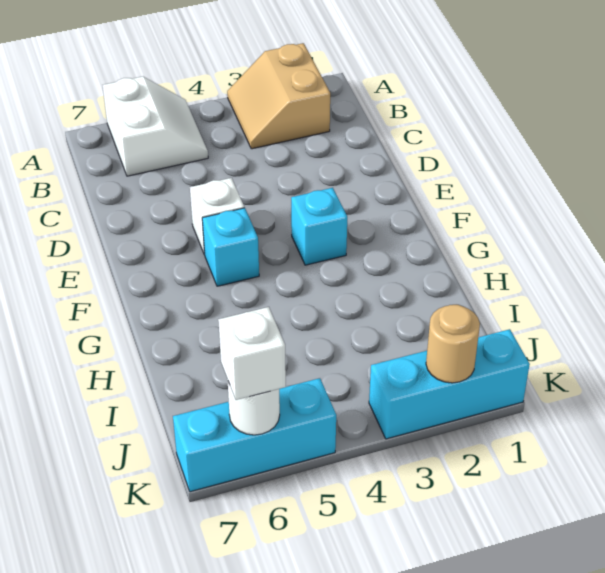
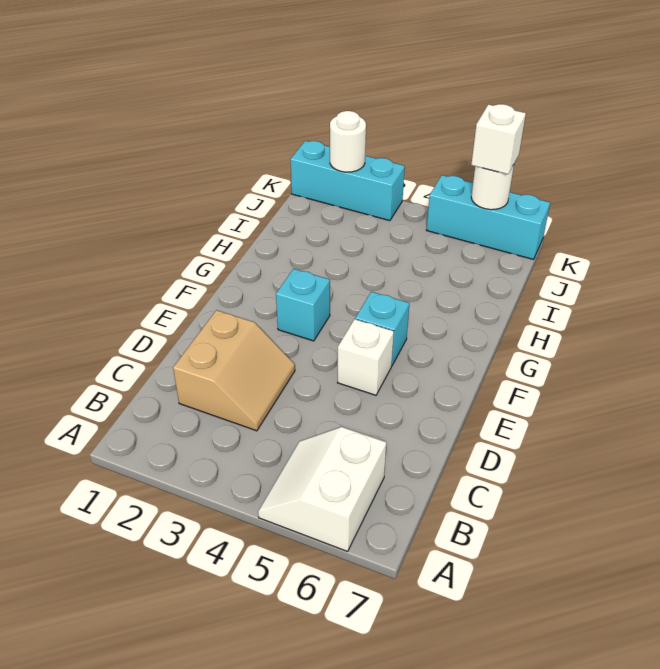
tan slope A2:B3 level 1 top 2 -> tan slope C2:D3 level 1 top 2
tan round brick K2 level 2 -> white round brick K2 level 2

